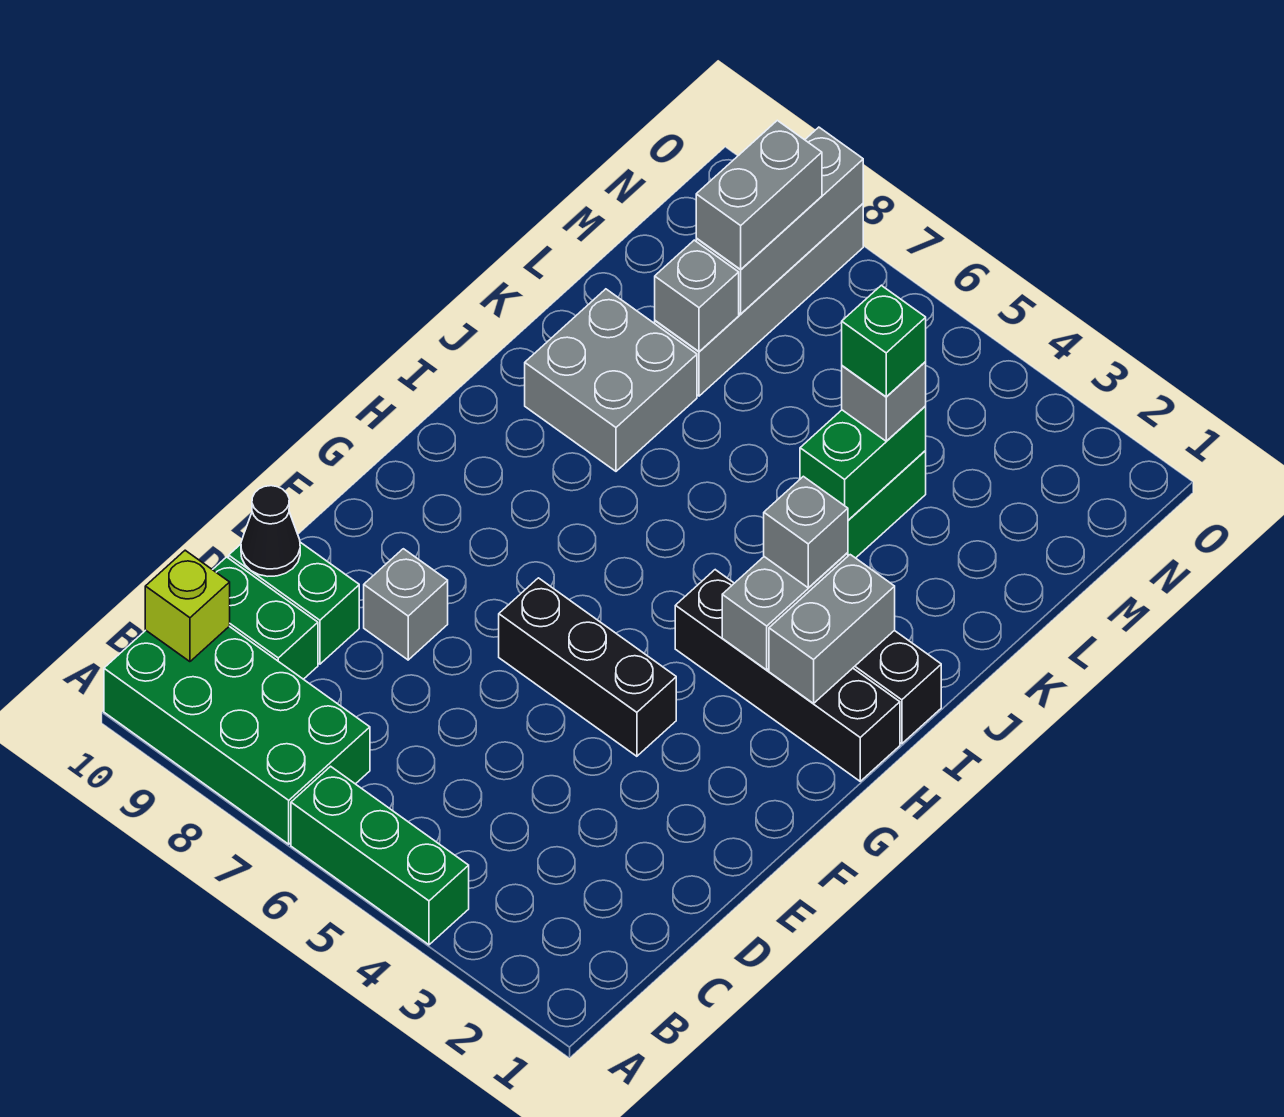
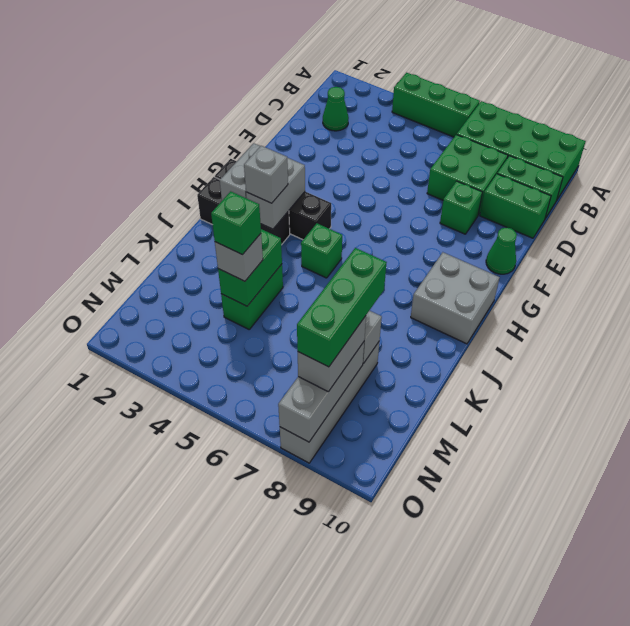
lime brick B10 level 2 -> none
none -> green cone C2 level 1
none -> green brick C7:D8 level 1
black cone D10 level 2 -> none
grey brick E8 level 1 -> green brick E8 level 1
black brick F4:F6 level 1 -> none
none -> green cone F10 level 1
none -> green brick I5 level 1
grey brick J8:K9 level 1 -> grey brick H9:I10 level 1
none -> green brick L8:N8 level 4

